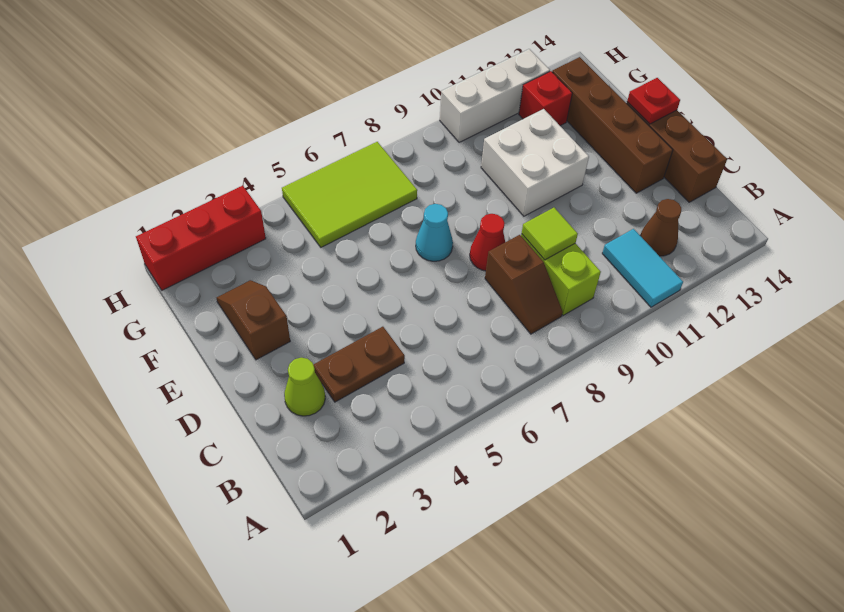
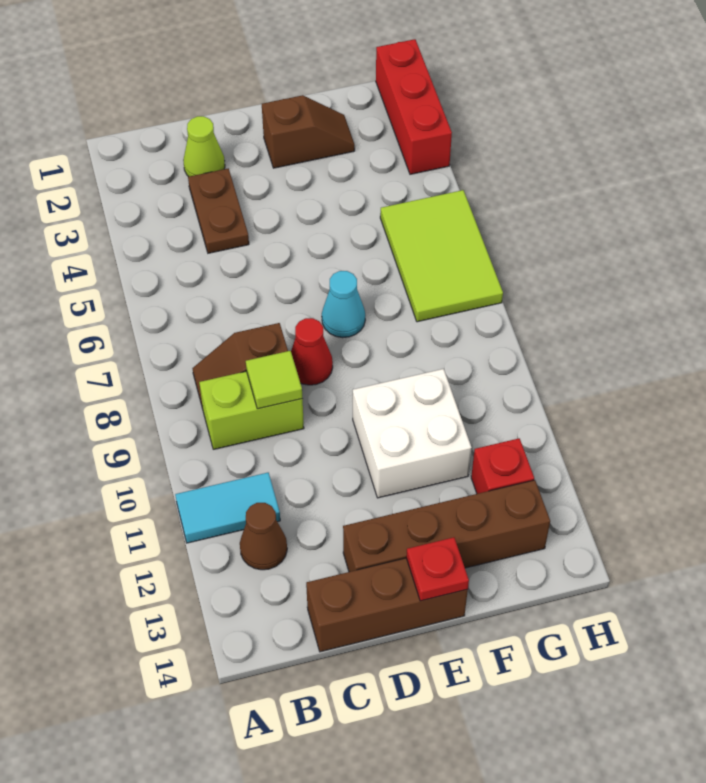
white brick H10:H12 level 1 -> none

